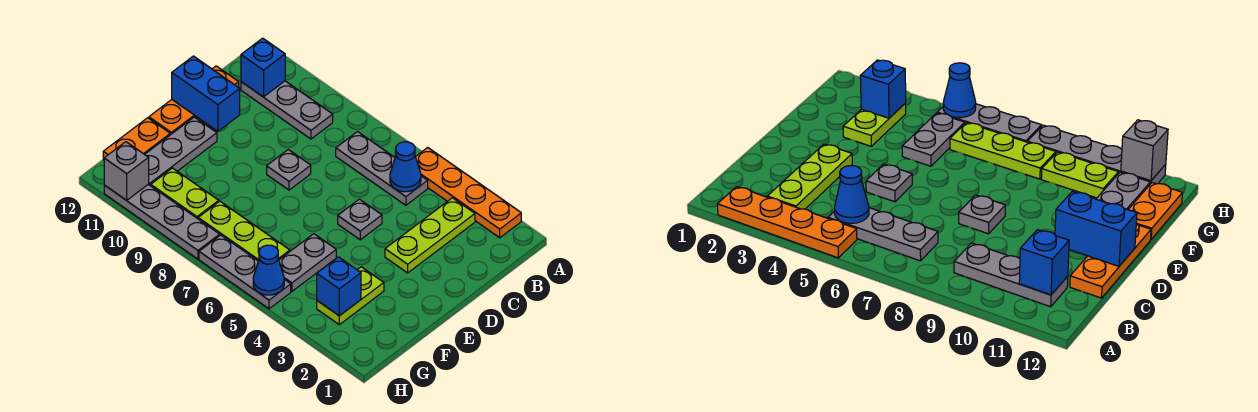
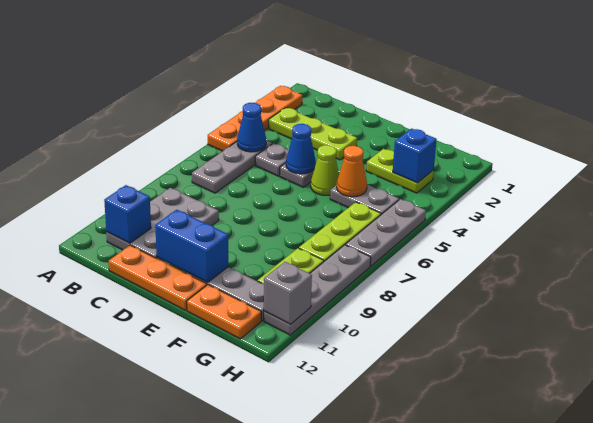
grey plate B9:B11 level 1 -> grey plate B9:C11 level 1
grey plate D8 level 1 -> grey plate C5 level 1
blue brick D11:D12 level 2 -> blue brick D11:E11 level 2
none -> lime cone E5 level 1
none -> orange cone F5 level 2
blue cone H5 level 2 -> blue cone D5 level 2

